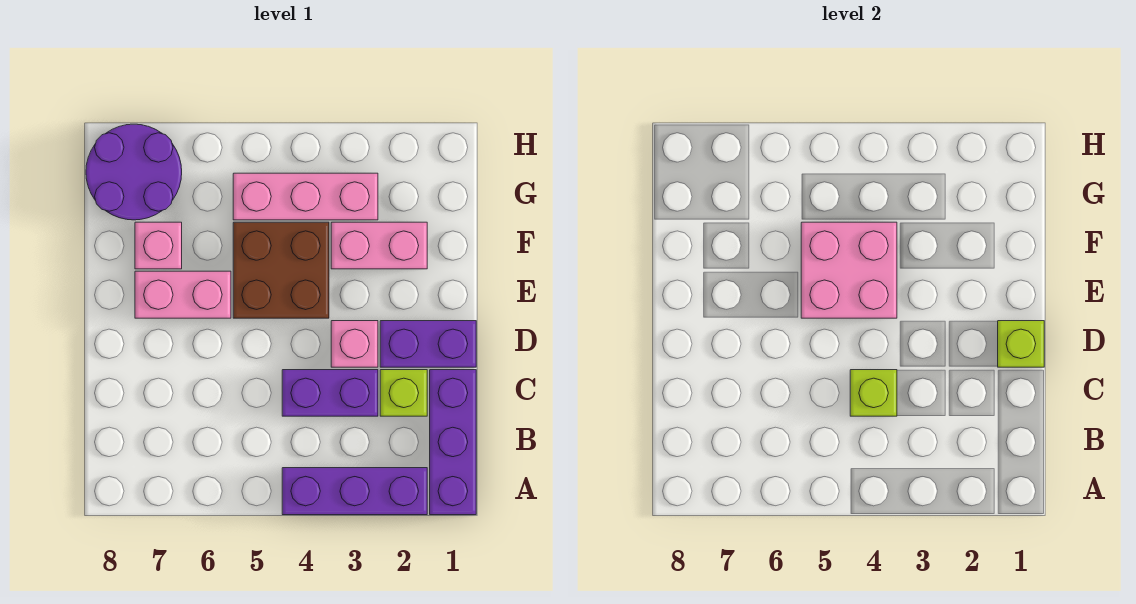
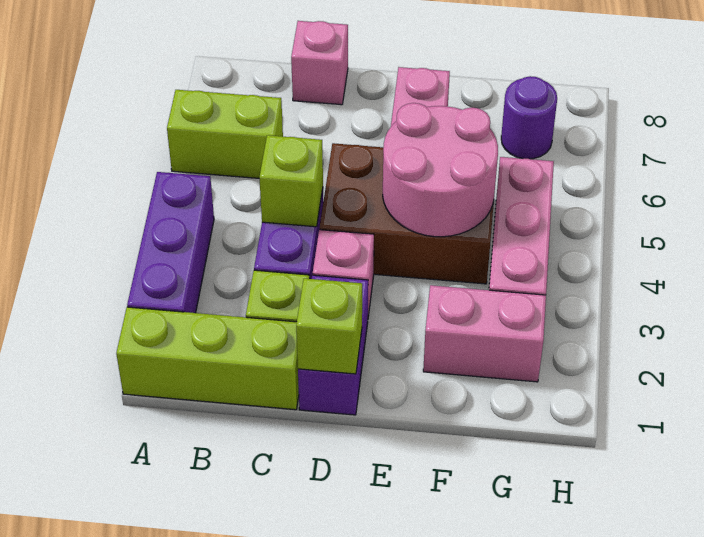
purple brick A1:C1 level 1 -> lime brick A1:C1 level 1
none -> lime brick A6:B6 level 1
brown brick E4:F5 level 1 -> brown brick D4:F5 level 1
pink brick E4:F5 level 2 -> pink round brick E4:F5 level 2
pink brick F2:F3 level 1 -> pink brick F2:G2 level 1
pink brick F7 level 1 -> pink brick C8 level 1
purple round brick G7:H8 level 1 -> purple round brick G7 level 1

